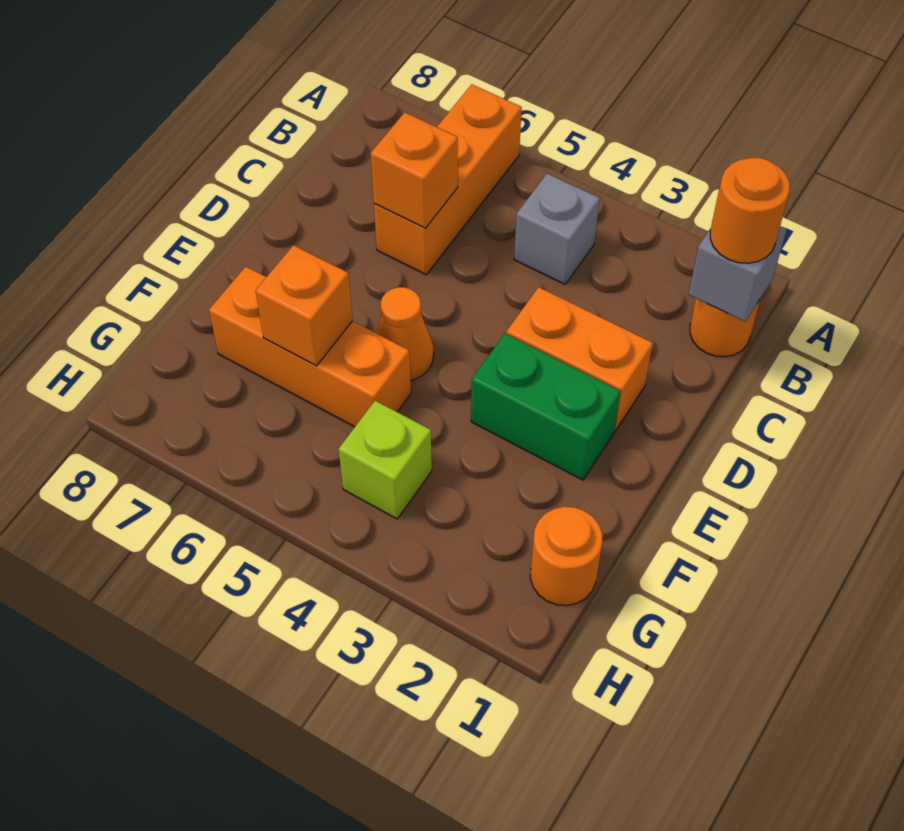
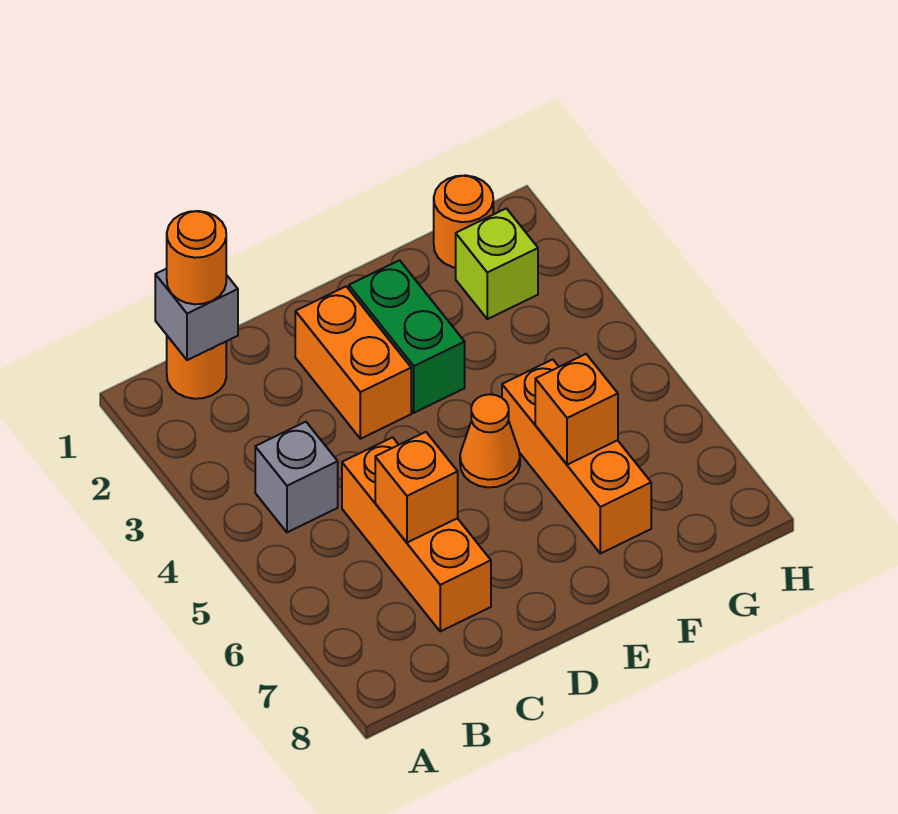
orange brick A6:C6 level 1 -> orange brick C5:C7 level 1
lime brick G4 level 1 -> lime brick G2 level 1

